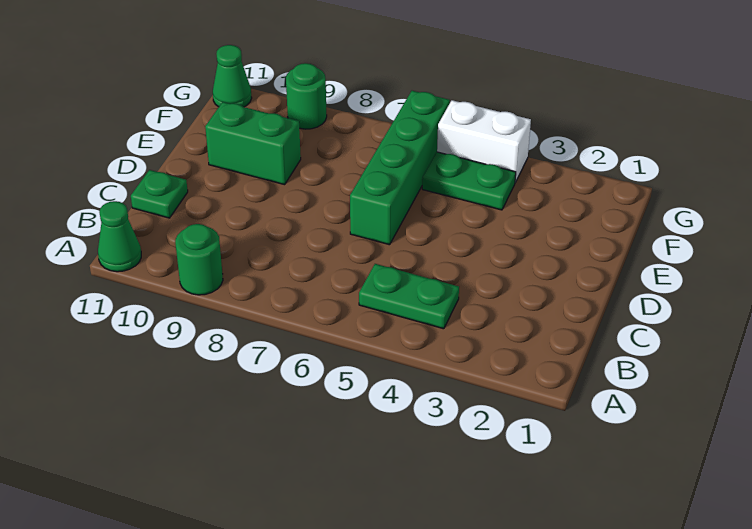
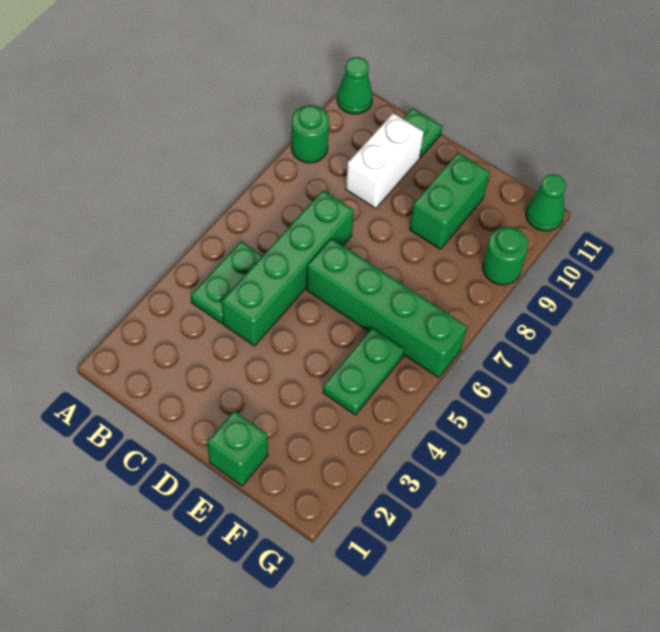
none -> green brick C4:C7 level 1
none -> green brick E1 level 1
white brick G4:G5 level 1 -> white brick C9:C10 level 1

